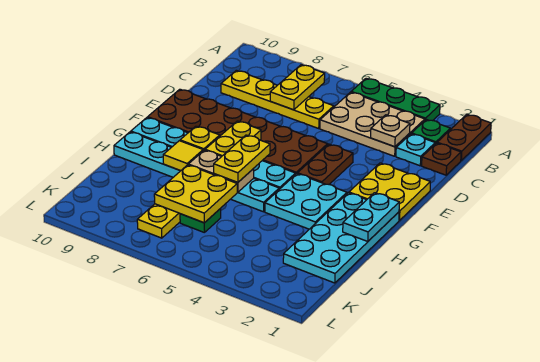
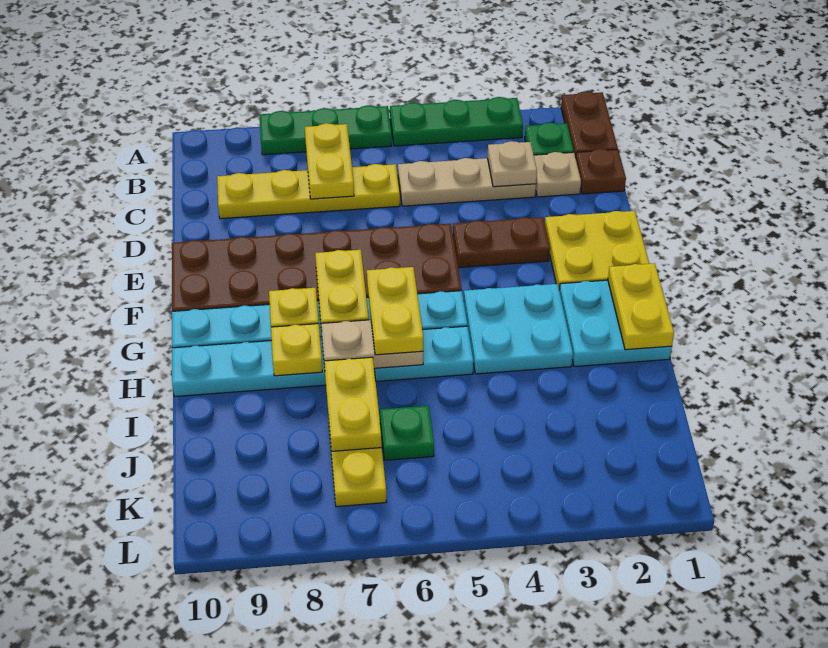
none -> green plate A6:A8 level 1
tan plate B3:C5 level 1 -> tan plate C3:C5 level 1
cyan plate C2 level 1 -> tan plate C2 level 1
brown plate E4:F4 level 1 -> brown plate E3:E4 level 1
cyan plate G1:J2 level 1 -> cyan plate G1:H2 level 1
cyan plate G1:H1 level 2 -> yellow plate G1:H1 level 2
yellow tile H8 level 2 -> yellow plate H8 level 2
yellow plate I6:J7 level 2 -> yellow plate I7:J7 level 2

